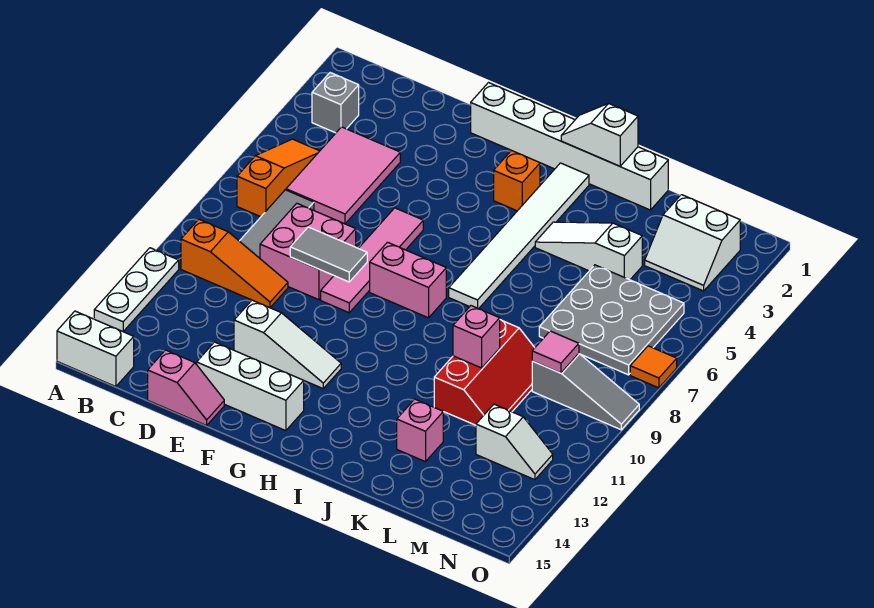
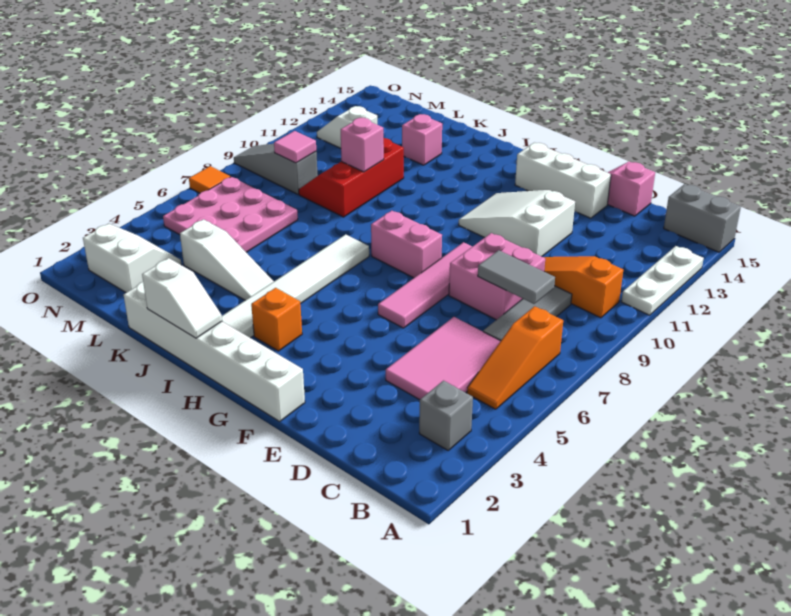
white brick A15:B15 level 1 -> grey brick A15:B15 level 1
grey tile E9:F9 level 2 -> grey tile C8:D8 level 2
white slope E12:G12 level 1 top E -> white slope E11:G12 level 1 top E
grey plate L5:N7 level 1 -> pink plate L5:N7 level 1

